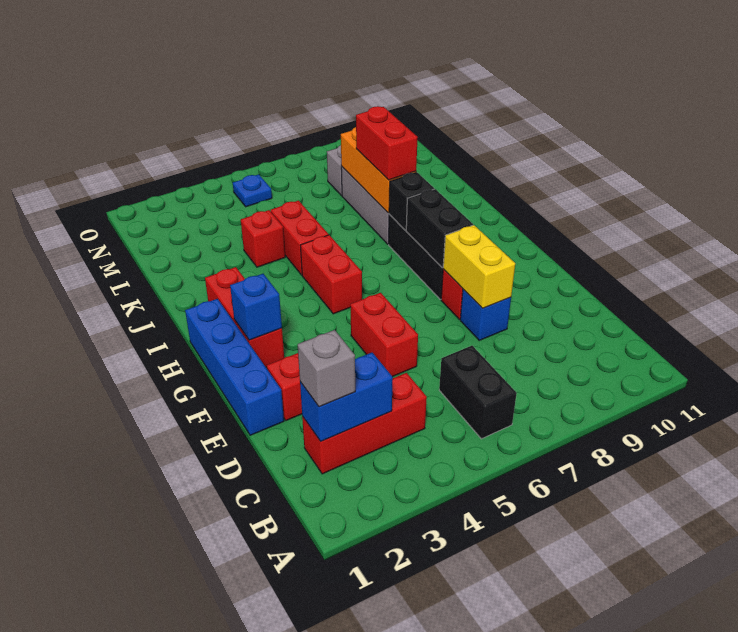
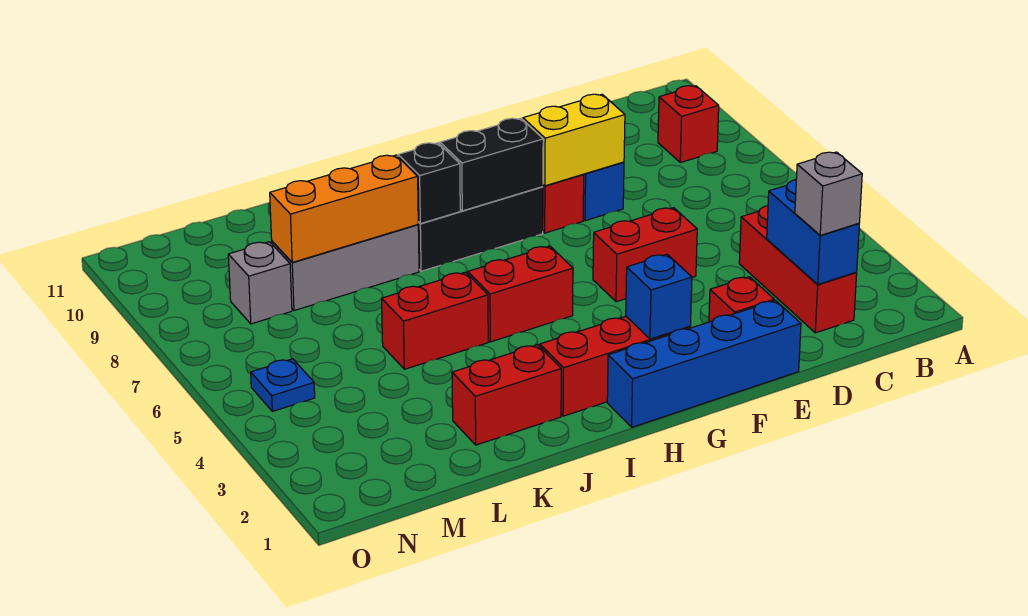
black brick B6:C6 level 1 -> none
red brick J8:K8 level 3 -> red brick J2:K2 level 1
red brick K4 level 1 -> red brick B9 level 1

